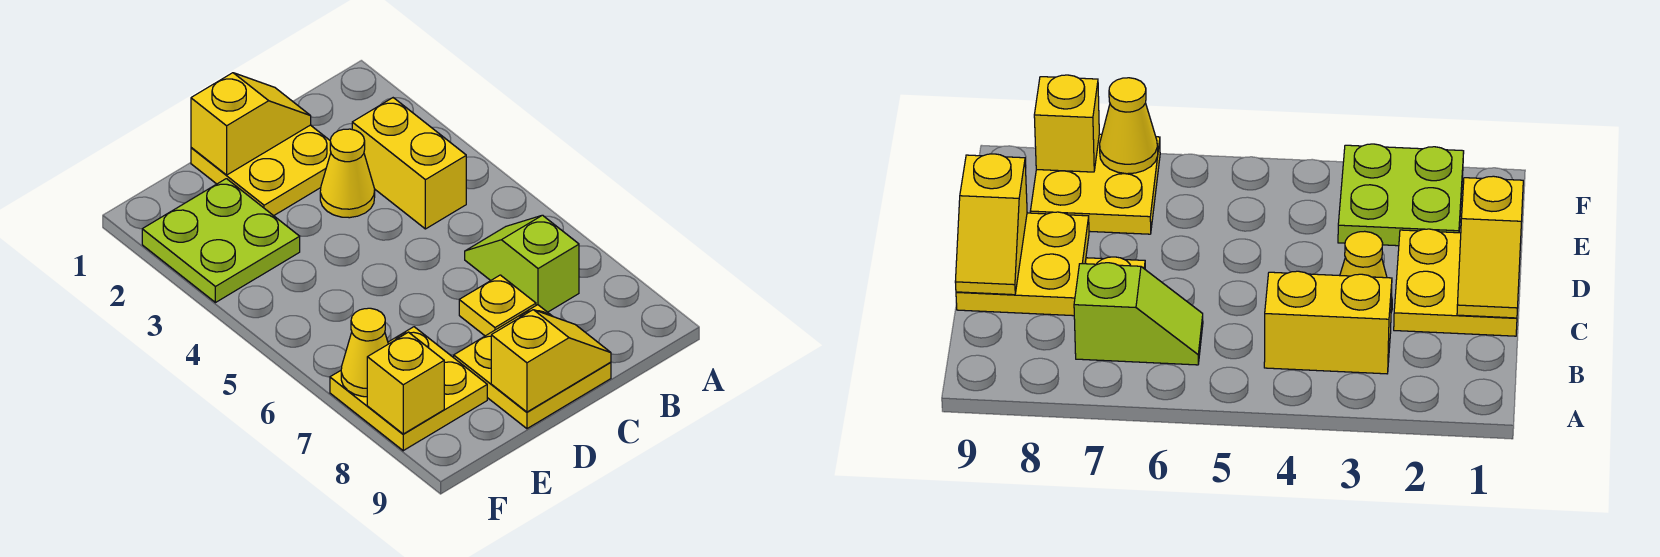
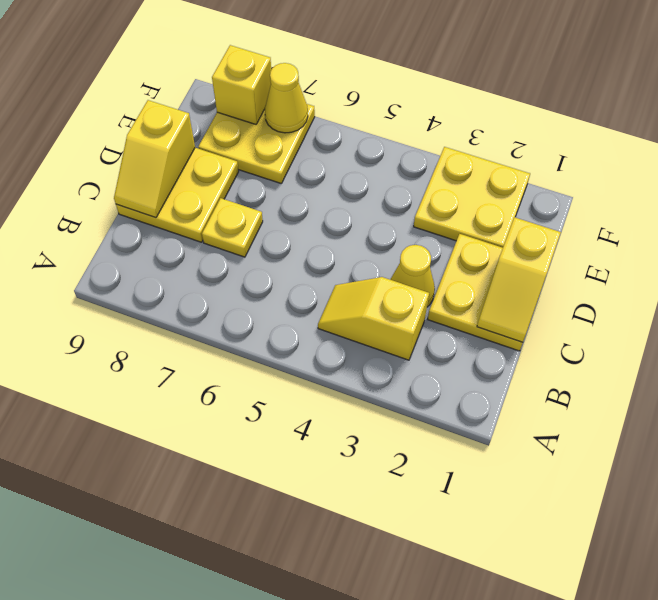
yellow brick B3:B4 level 1 -> yellow slope B3:B4 level 1 top 3
lime slope B6:B7 level 1 top 7 -> none
lime plate E2:F3 level 1 -> yellow plate E2:F3 level 1

